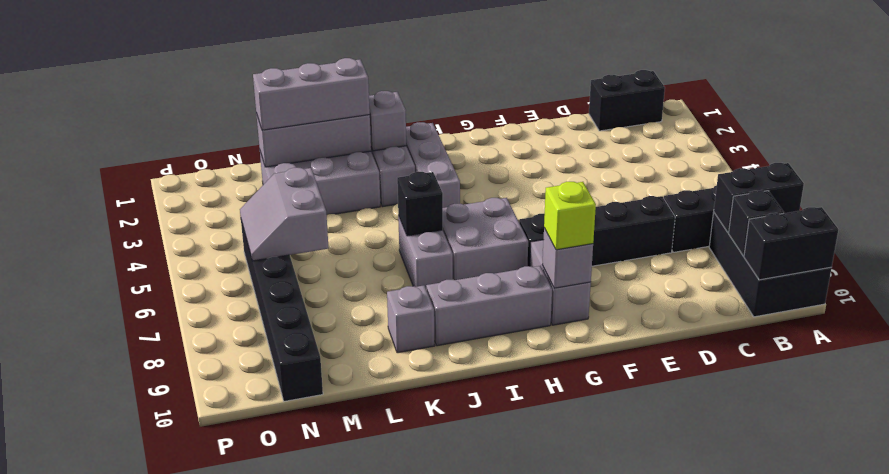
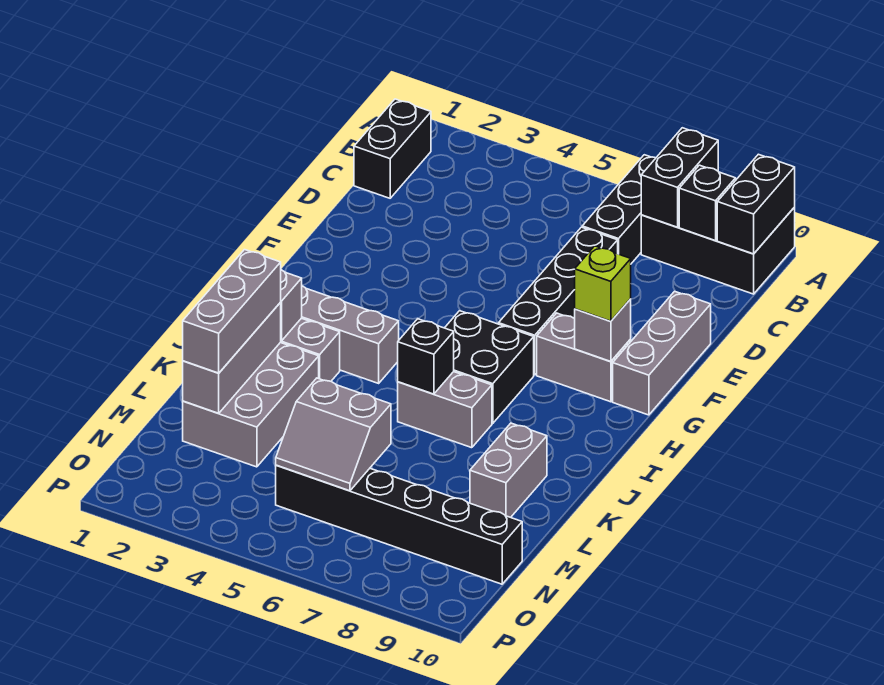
grey brick H6:I7 level 1 -> black brick H6:I7 level 1
grey brick H9:J9 level 1 -> grey brick E10:G10 level 1
grey brick K9 level 1 -> grey brick K9:L9 level 1

